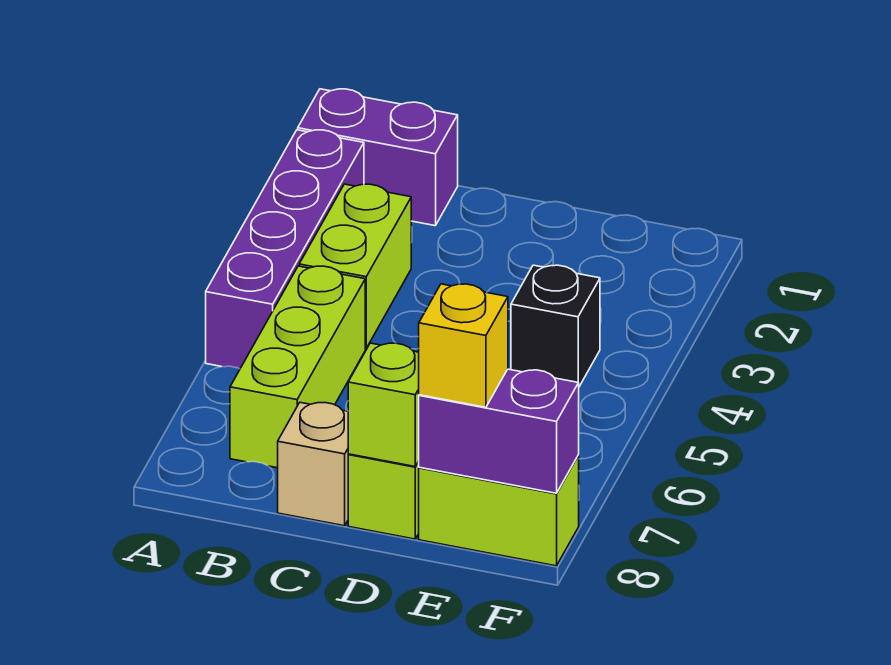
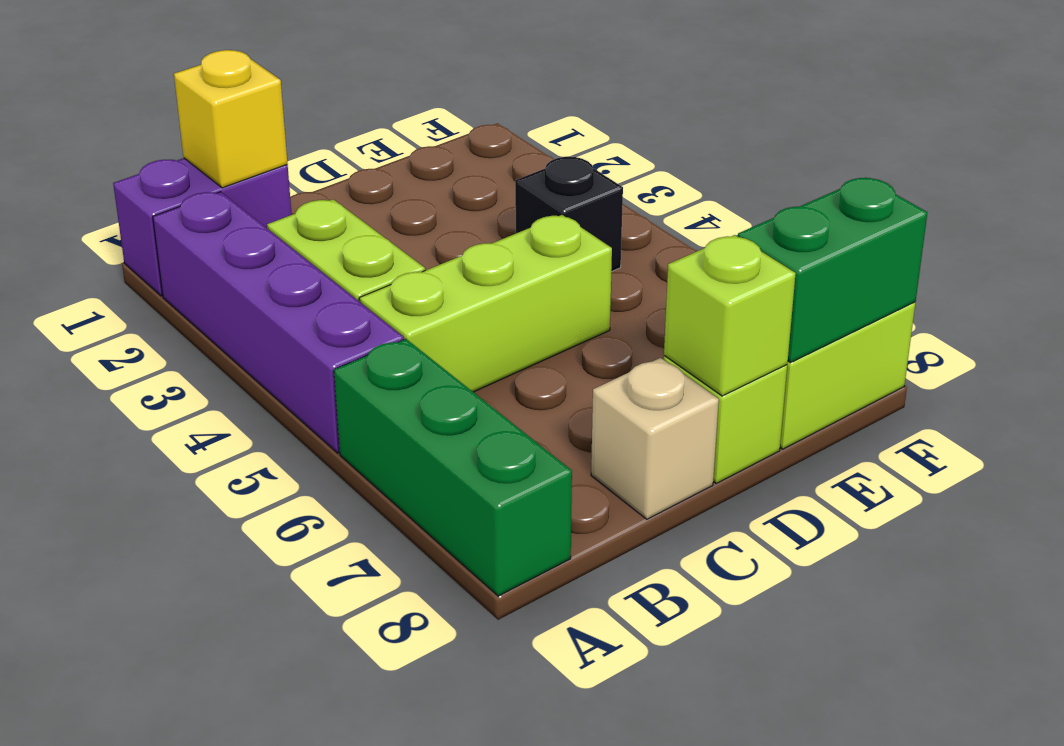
none -> green brick A6:A8 level 1
lime brick B5:B7 level 1 -> lime brick B5:D5 level 1
purple brick E8:F8 level 2 -> green brick E8:F8 level 2
yellow brick E8 level 3 -> yellow brick B1 level 2

